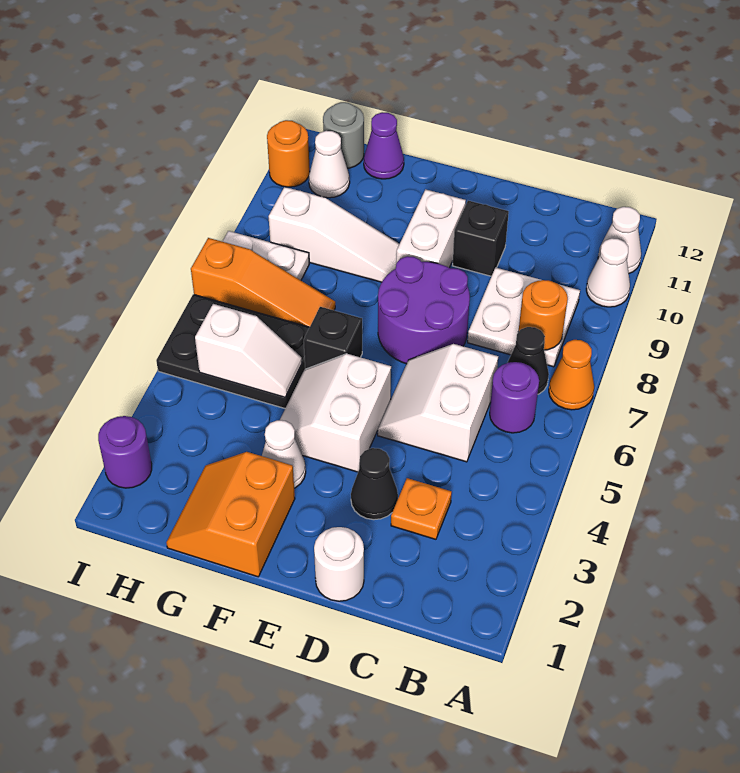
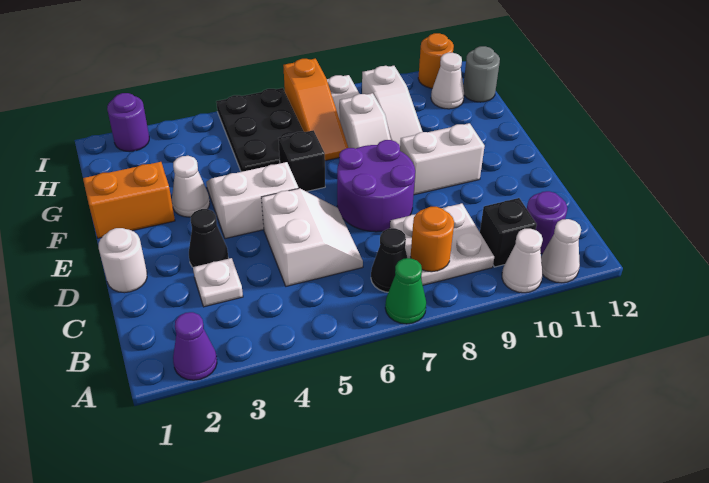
orange cone A7 level 1 -> green cone A7 level 1
purple round brick B6 level 1 -> purple round brick B11 level 1
orange plate C3 level 1 -> white plate C3 level 1
white slope C5:D6 level 1 top C -> white slope C5:D6 level 1 top 5
black brick D10 level 1 -> black brick B10 level 1
white slope G5:H5 level 2 top H -> white slope F8:G8 level 1 top G
purple cone G12 level 1 -> purple cone A2 level 1

